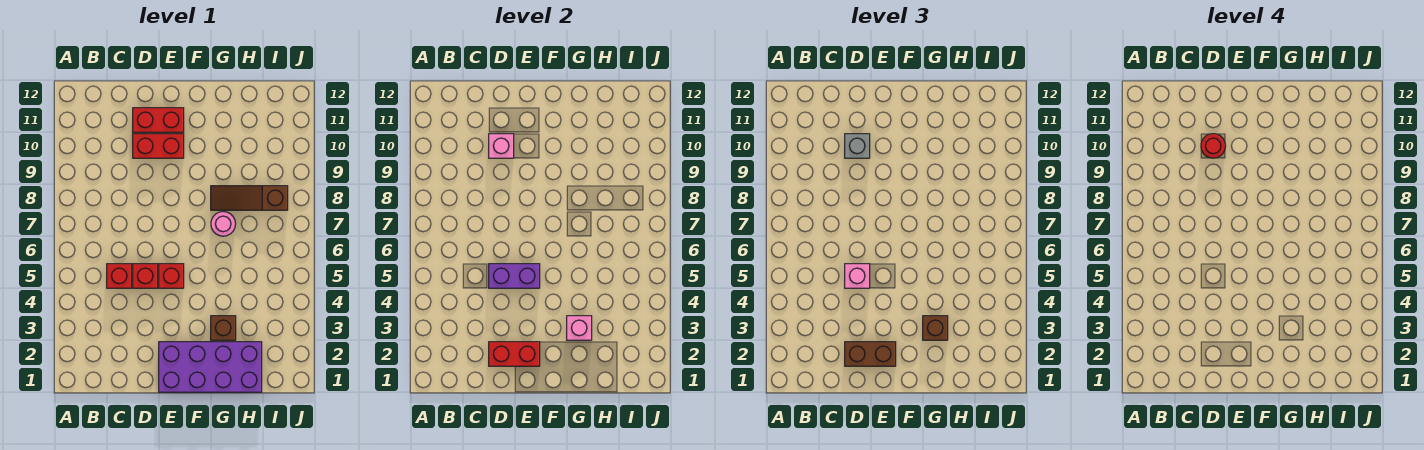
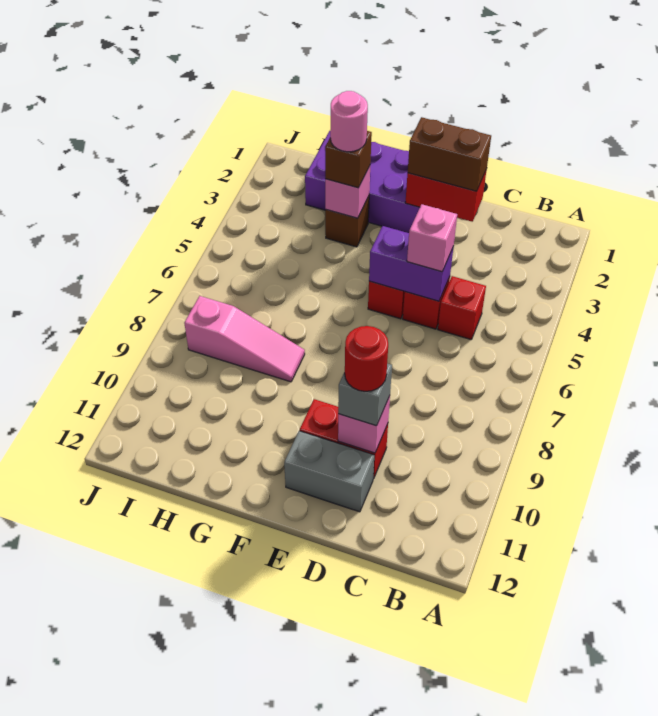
red brick D11:E11 level 1 -> grey brick D11:E11 level 1
pink round brick G7 level 1 -> pink round brick G3 level 4
brown slope G8:I8 level 1 top I -> pink slope G8:I8 level 1 top I

